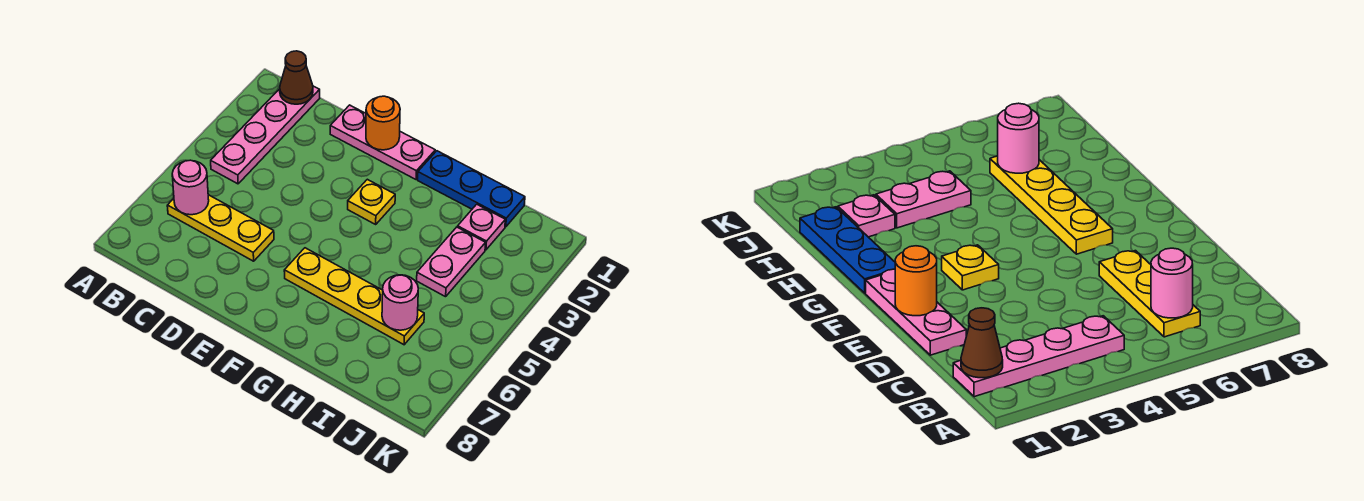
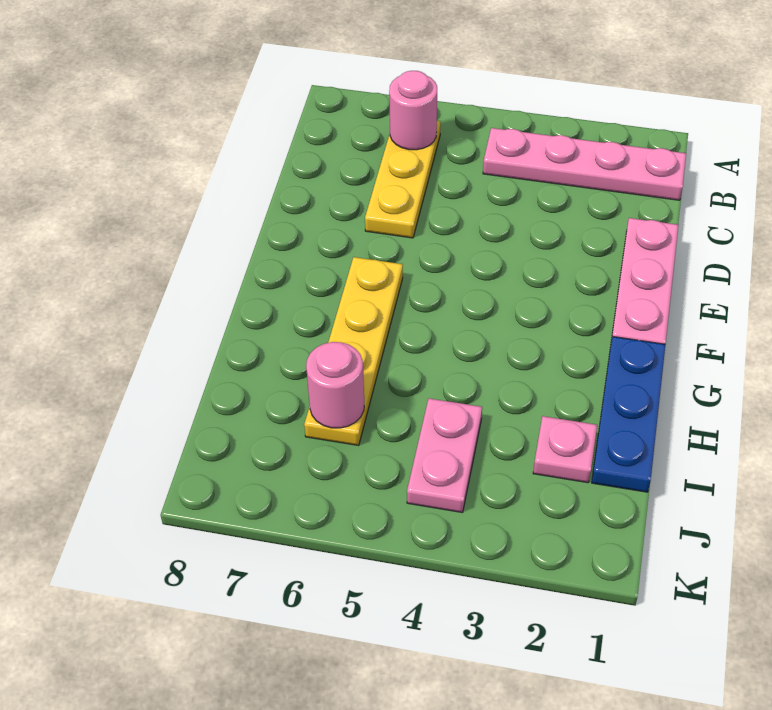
brown cone B1 level 2 -> none
orange round brick E1 level 2 -> none
yellow plate F3 level 1 -> none
pink plate I3:I4 level 1 -> pink plate I4:J4 level 1

